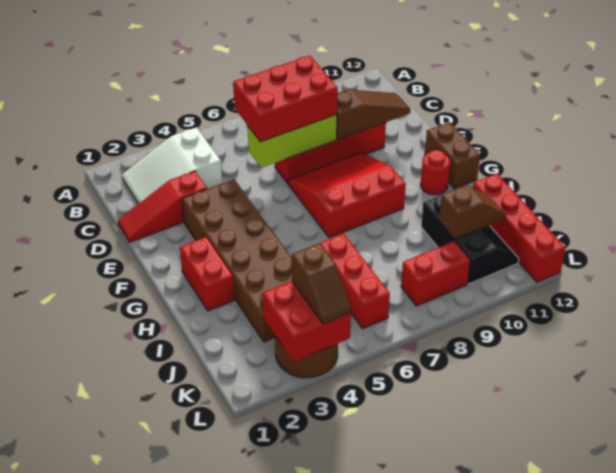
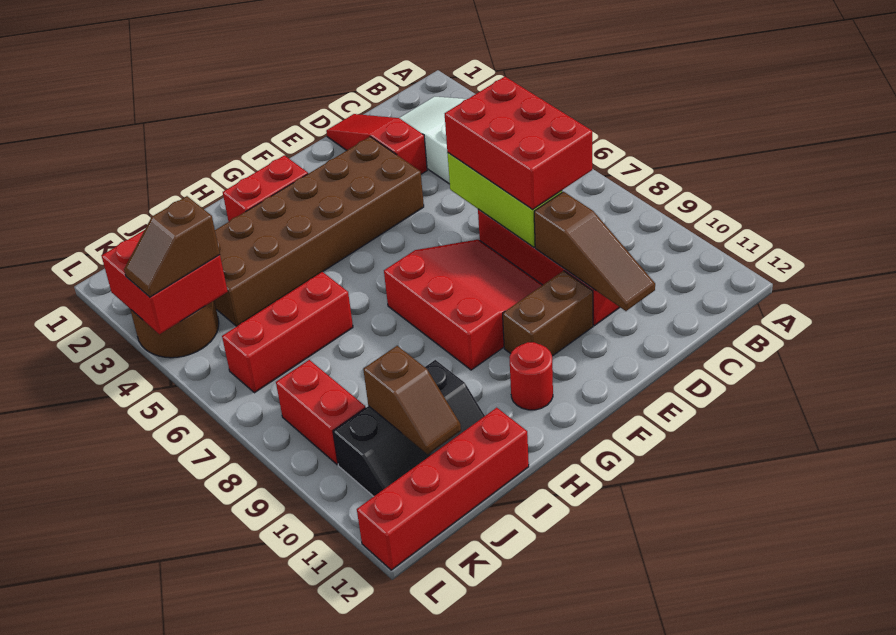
brown brick F12:G12 level 1 -> brown brick E10:F10 level 1

